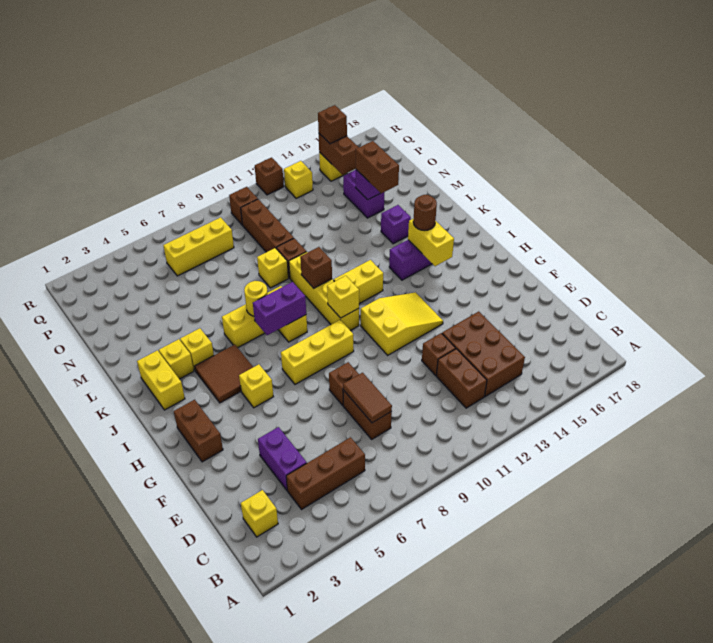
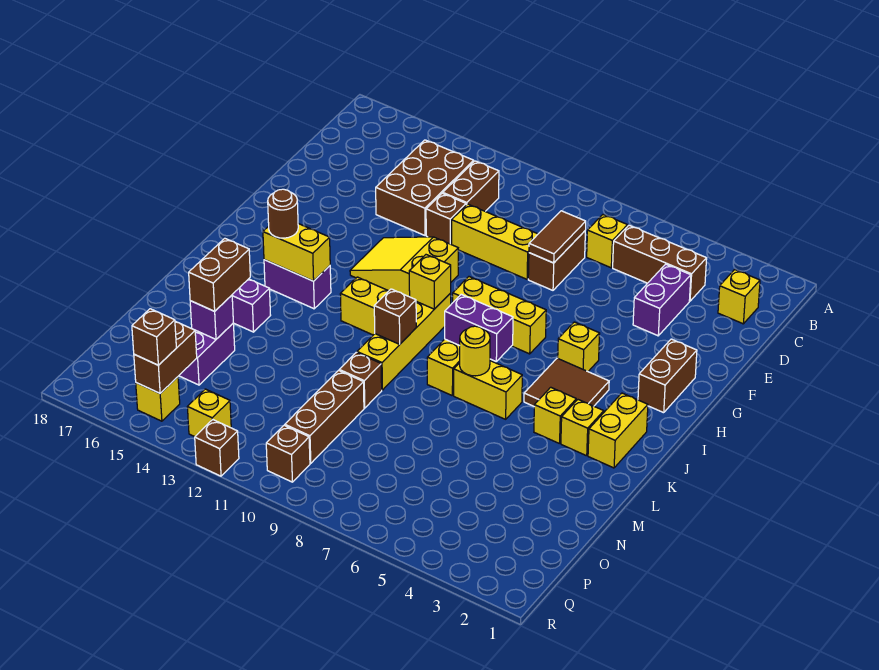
brown brick F8 level 1 -> none
yellow brick I15:J15 level 2 -> yellow brick J14:J15 level 2
yellow brick M9 level 1 -> yellow brick C7 level 1
yellow brick P6:P8 level 1 -> yellow brick E9:E11 level 1

